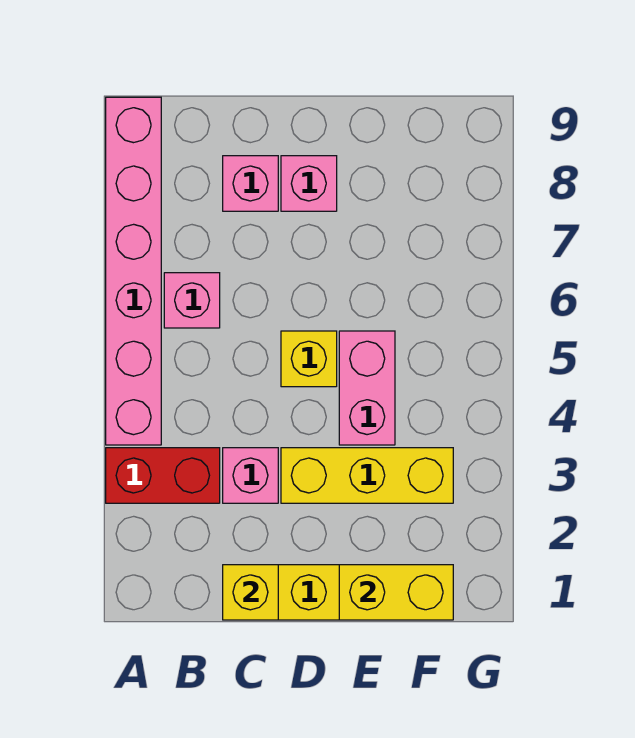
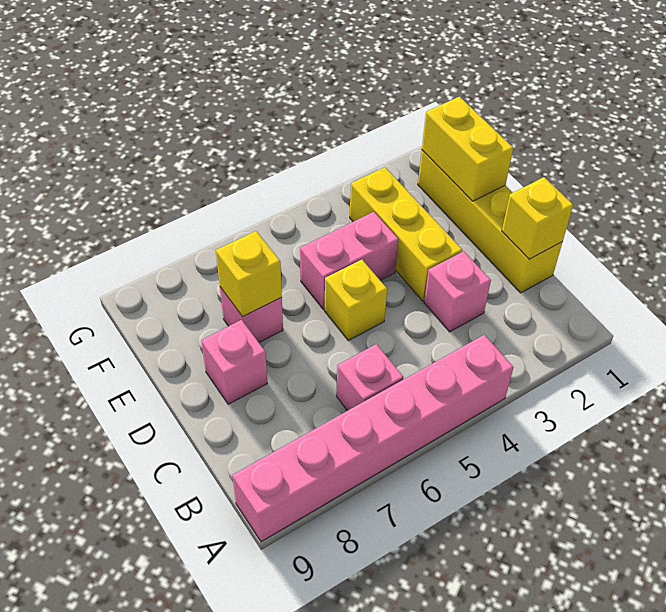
red brick A3:B3 level 1 -> none
pink brick C8 level 1 -> pink brick E7 level 1
none -> yellow brick E7 level 2

